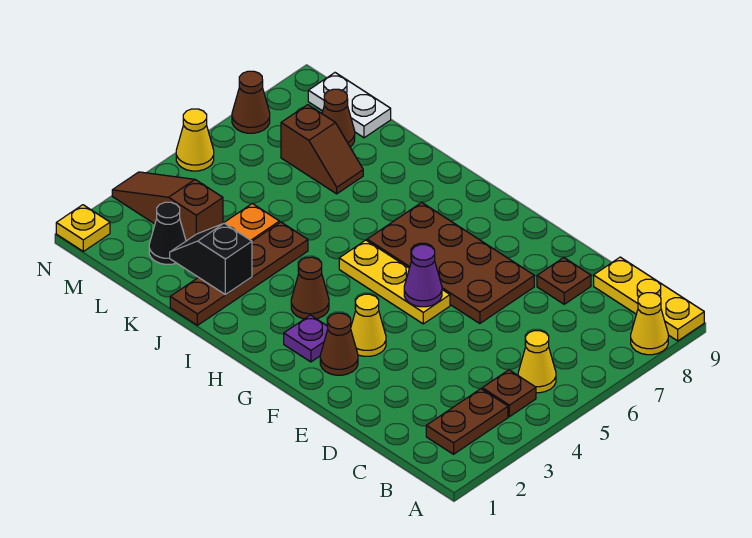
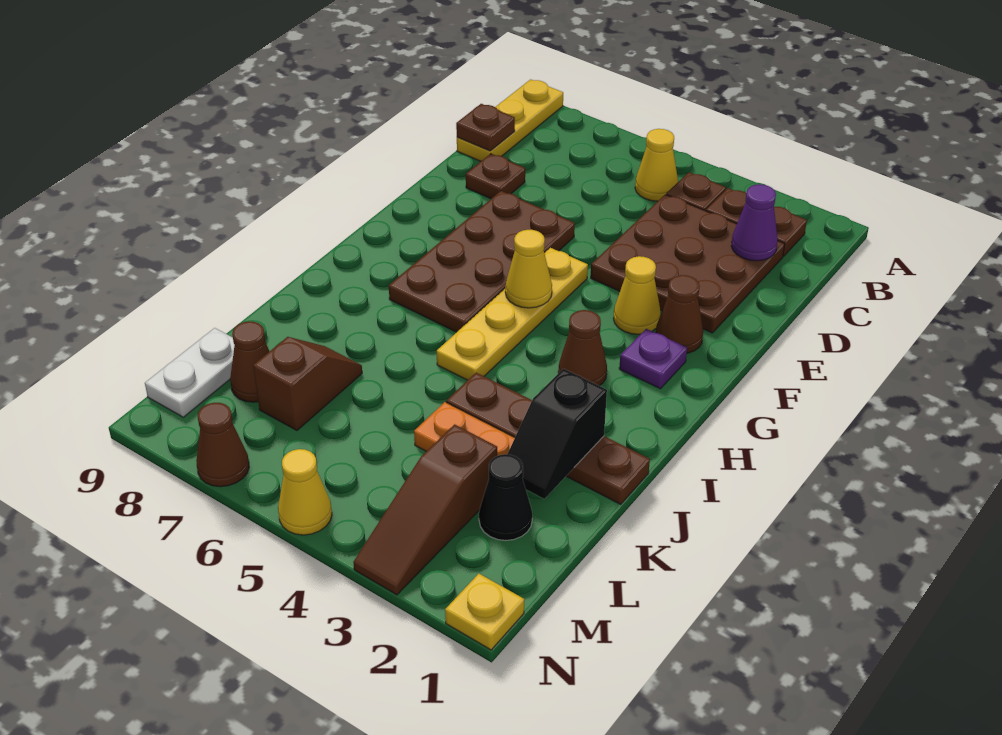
yellow cone A8 level 1 -> yellow cone G5 level 2
none -> brown plate C2:E4 level 1
none -> brown plate C9 level 2
yellow plate F5:H5 level 1 -> yellow plate F5:I5 level 1
purple cone F5 level 2 -> purple cone C2 level 2

